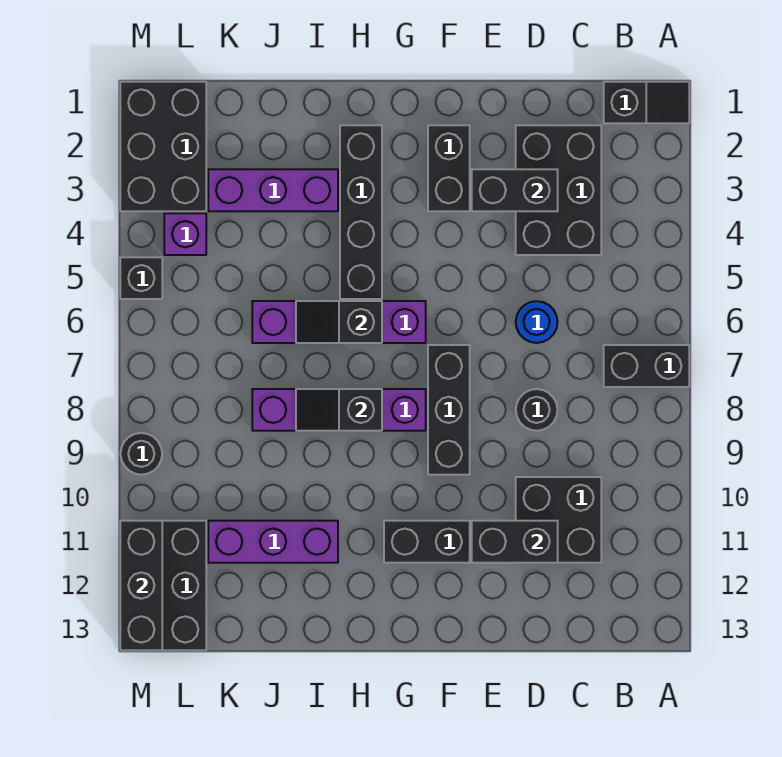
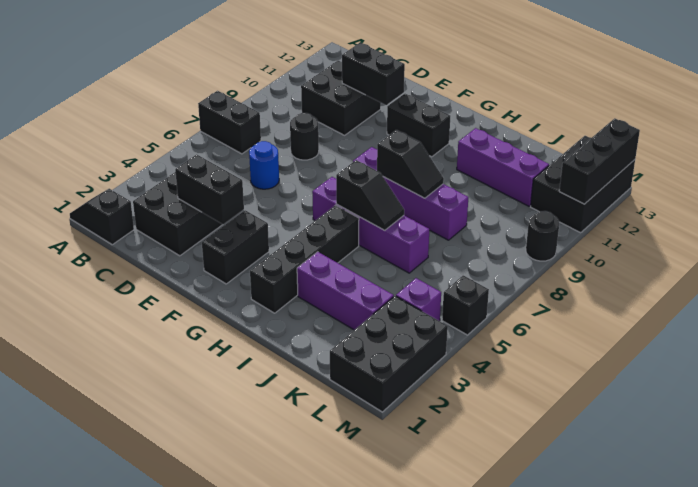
black brick F7:F9 level 1 -> none

